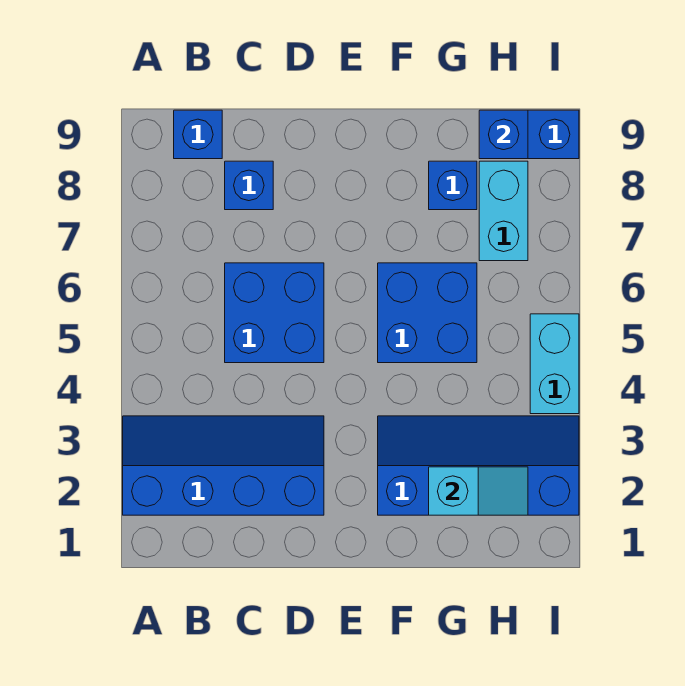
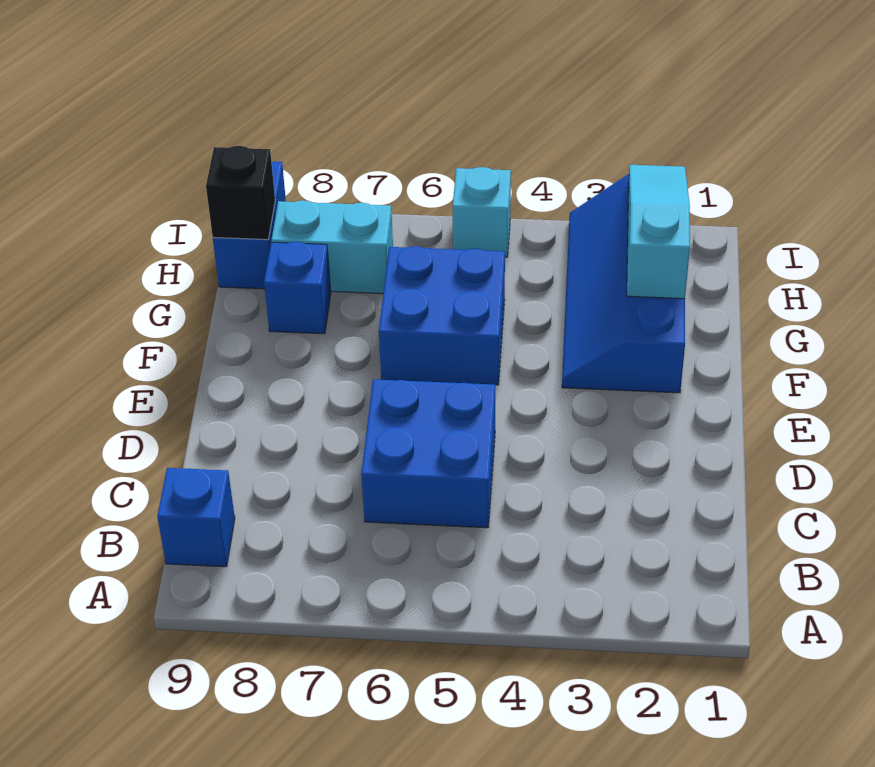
blue slope A2:D3 level 1 top 2 -> none
blue brick C8 level 1 -> none
cyan slope G2:H2 level 2 top G -> cyan slope G2:I2 level 2 top G
blue brick H9 level 2 -> black brick H9 level 2
cyan brick I4:I5 level 1 -> cyan brick I5 level 1

